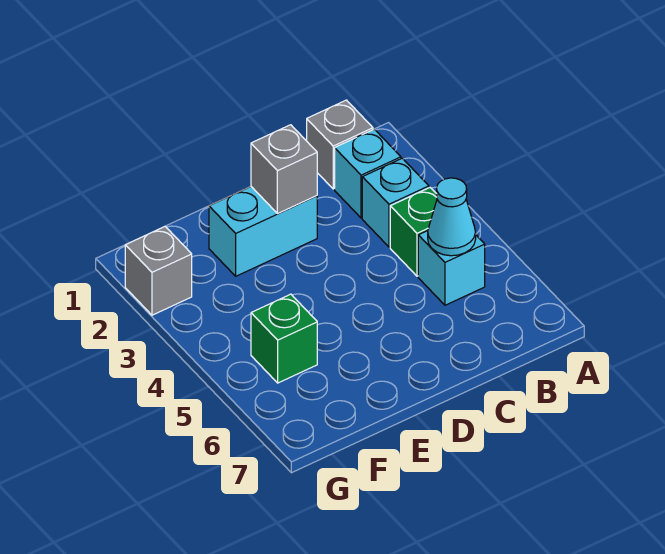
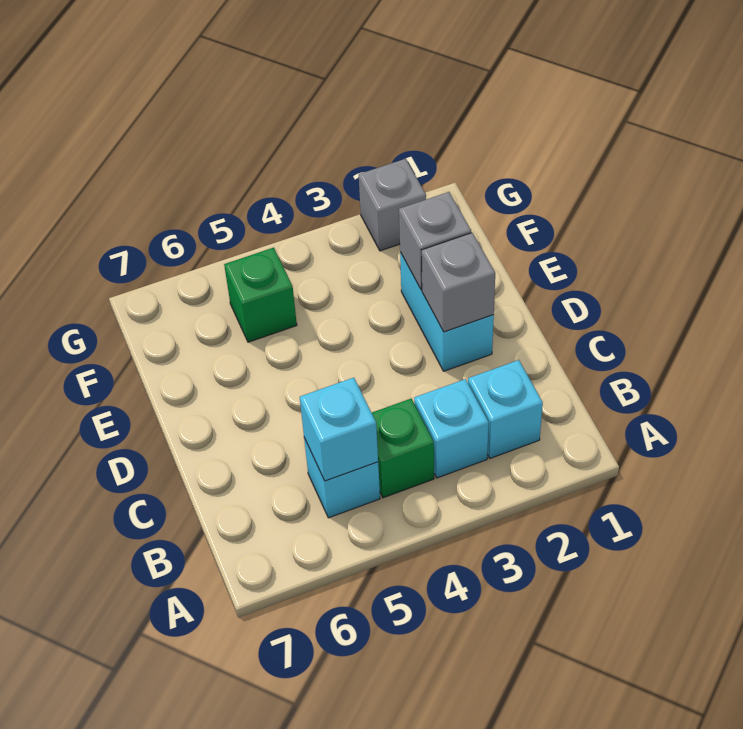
grey brick B1 level 1 -> grey brick E2 level 2
cyan cone B5 level 2 -> cyan brick B5 level 2

